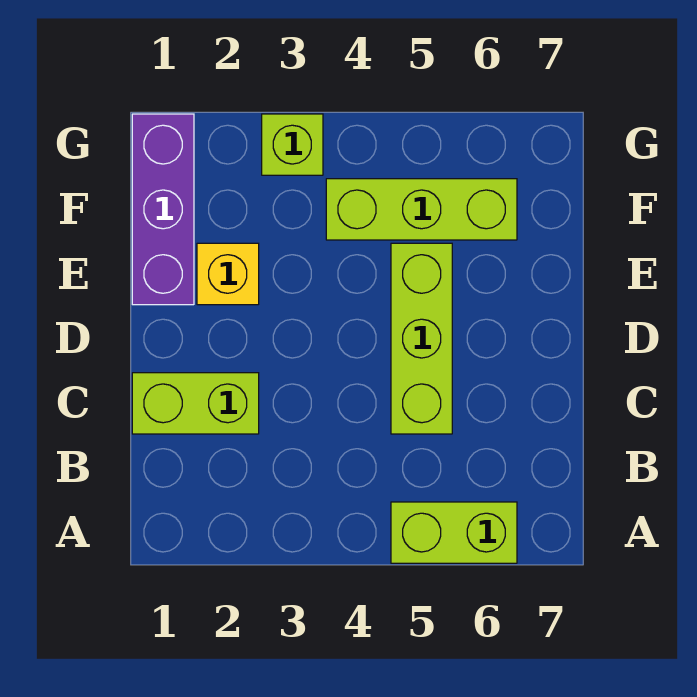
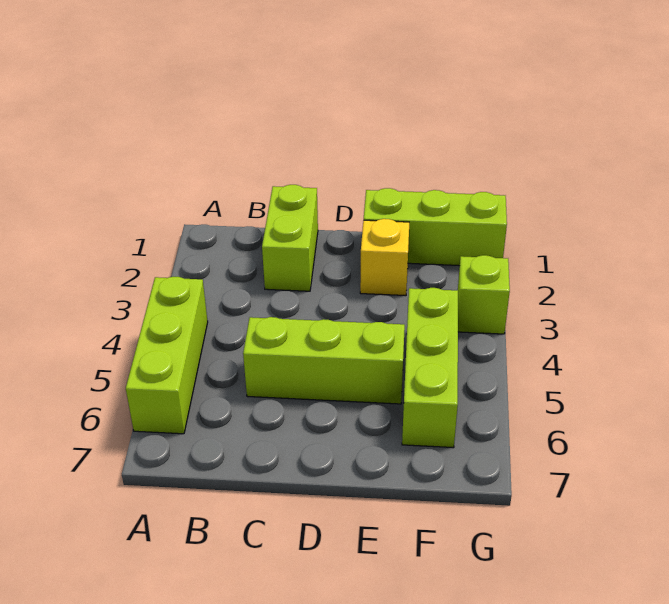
lime brick A5:A6 level 1 -> lime brick A4:A6 level 1
purple brick E1:G1 level 1 -> lime brick E1:G1 level 1

